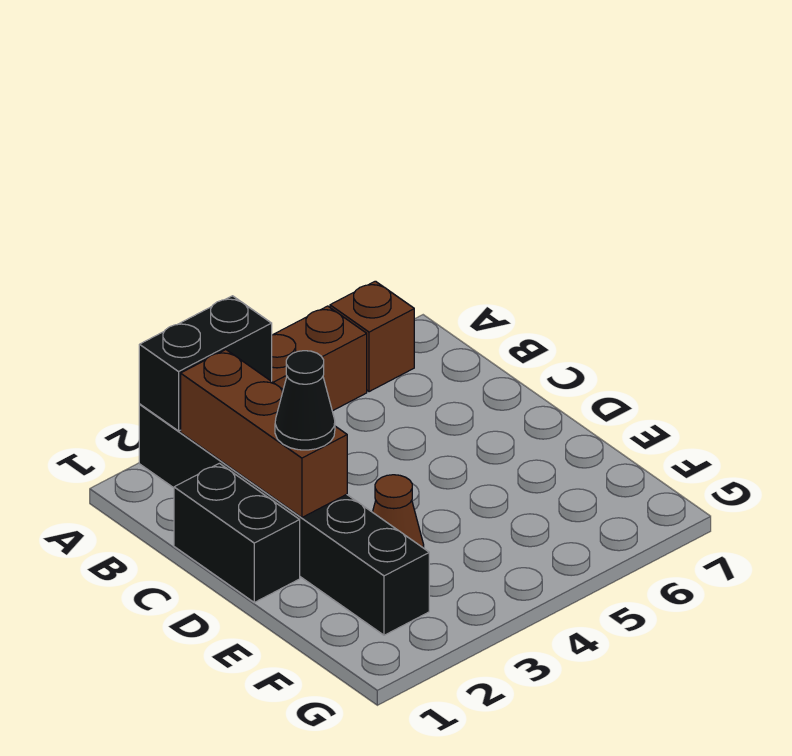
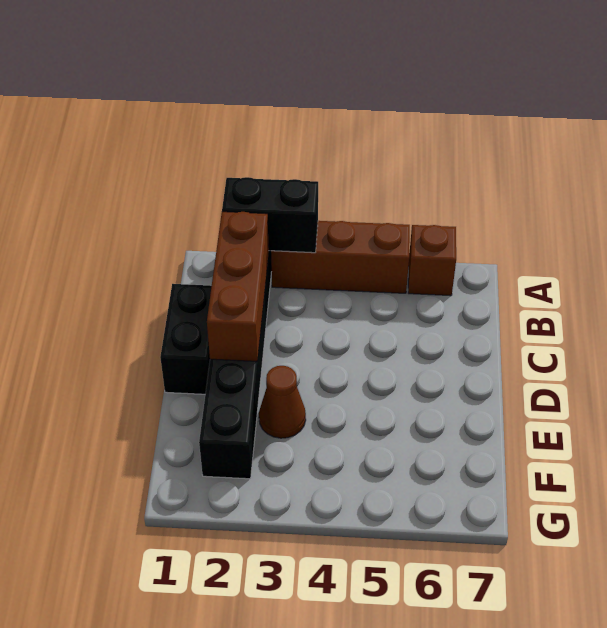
black cone D2 level 3 -> none

